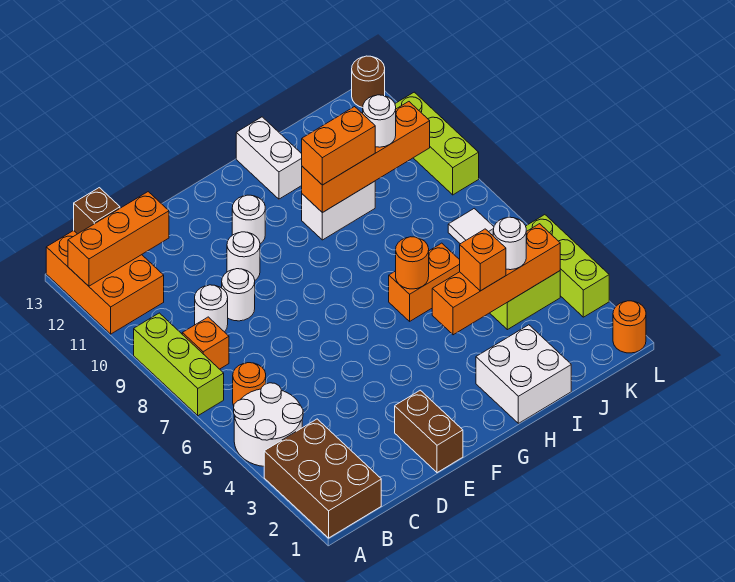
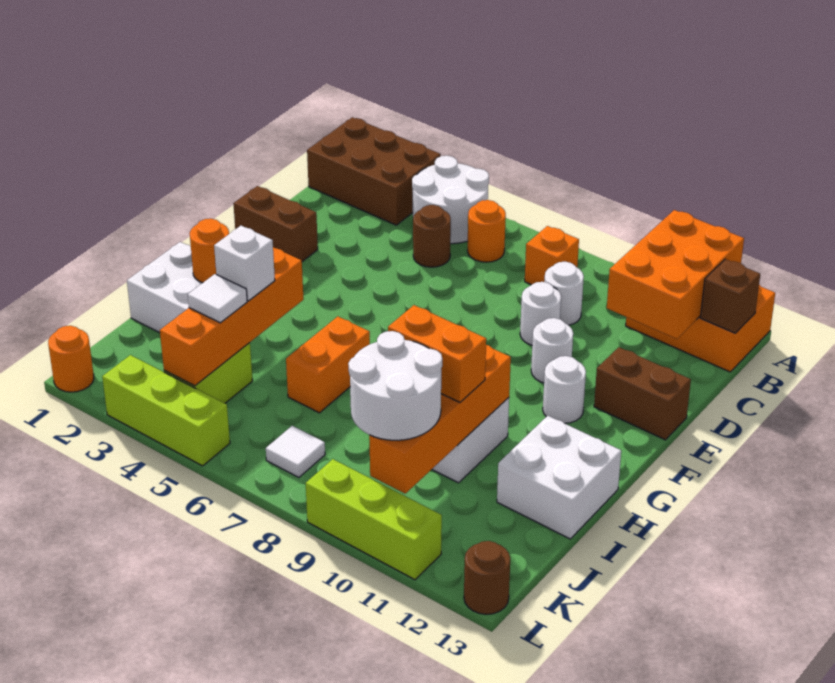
lime brick A7:A9 level 1 -> none
orange brick A12:C12 level 2 -> orange brick A11:C12 level 2
none -> brown round brick C5 level 1
none -> brown brick E12:E13 level 1
orange round brick H6 level 2 -> orange round brick H2 level 2
orange brick H10:I10 level 3 -> orange brick I9:I10 level 3
white brick H12:H13 level 1 -> white brick H12:I13 level 1
orange brick I4 level 3 -> white brick I4 level 3
white round brick J4 level 3 -> white tile J4 level 3
white round brick J10 level 3 -> white round brick J9:K10 level 3

